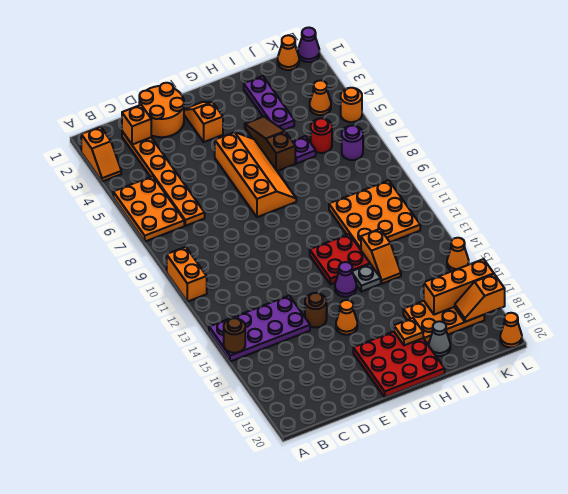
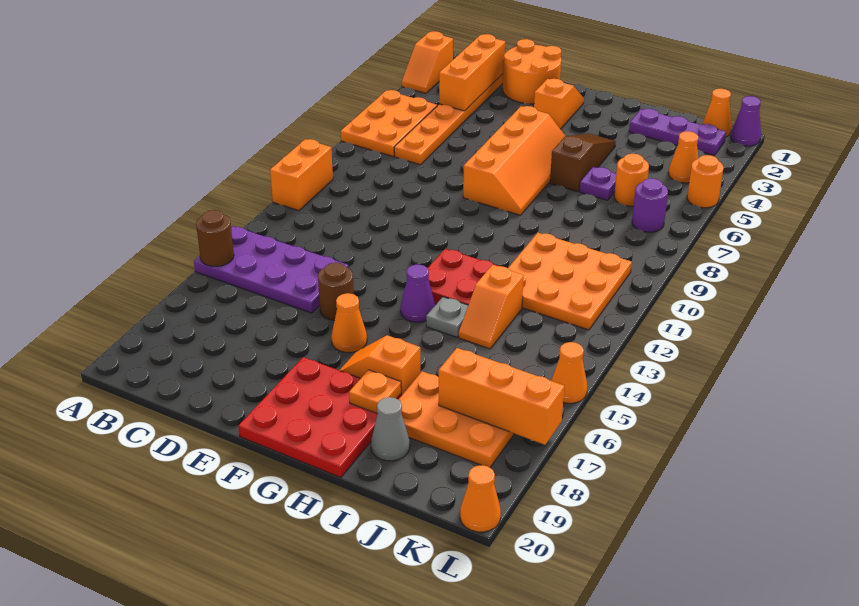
orange brick C2 level 2 -> orange brick C2:C4 level 2
purple plate I2:I4 level 1 -> purple plate I2:K2 level 1
red round brick J6 level 1 -> orange round brick J6 level 1
orange slope K18:L18 level 2 top L -> orange slope G17:H17 level 1 top H

